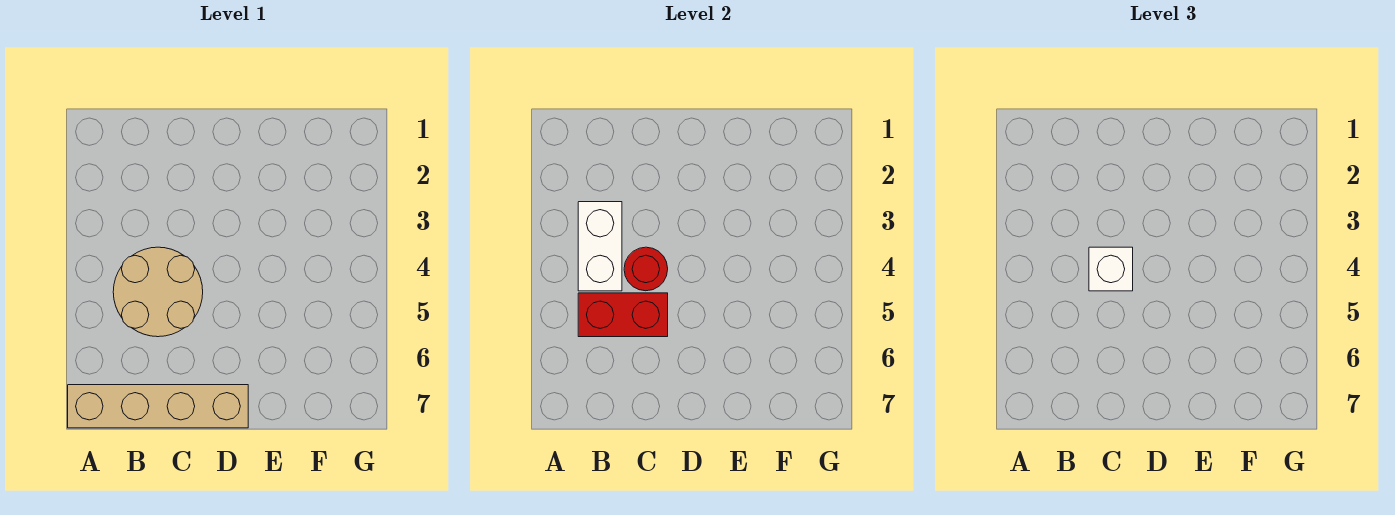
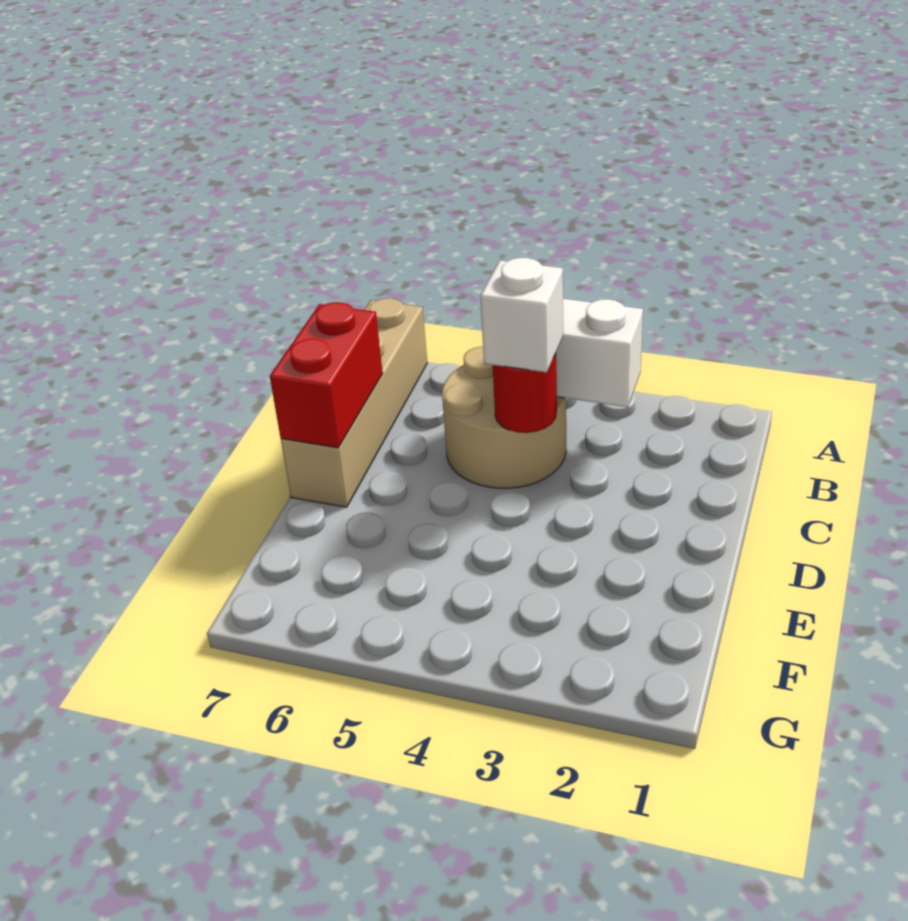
red brick B5:C5 level 2 -> red brick C7:D7 level 2

